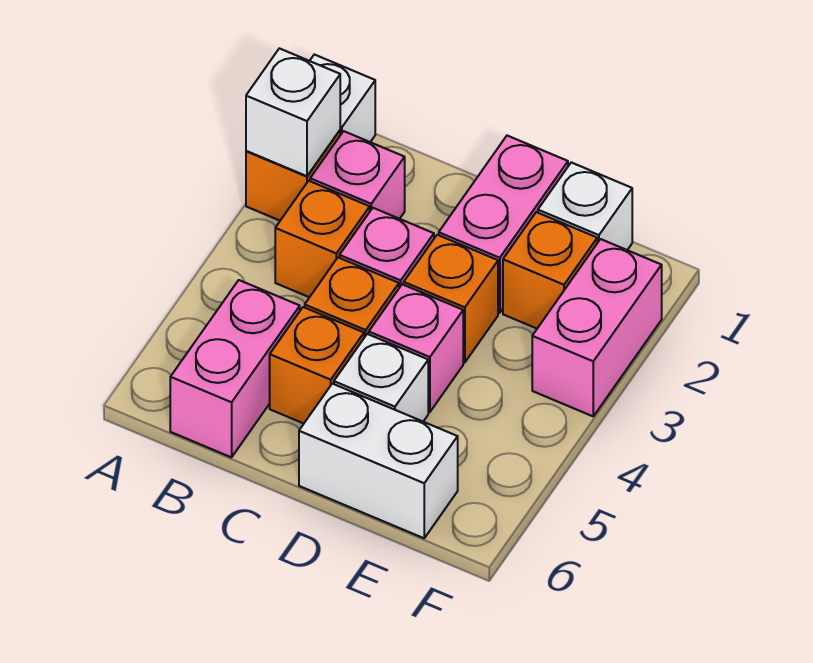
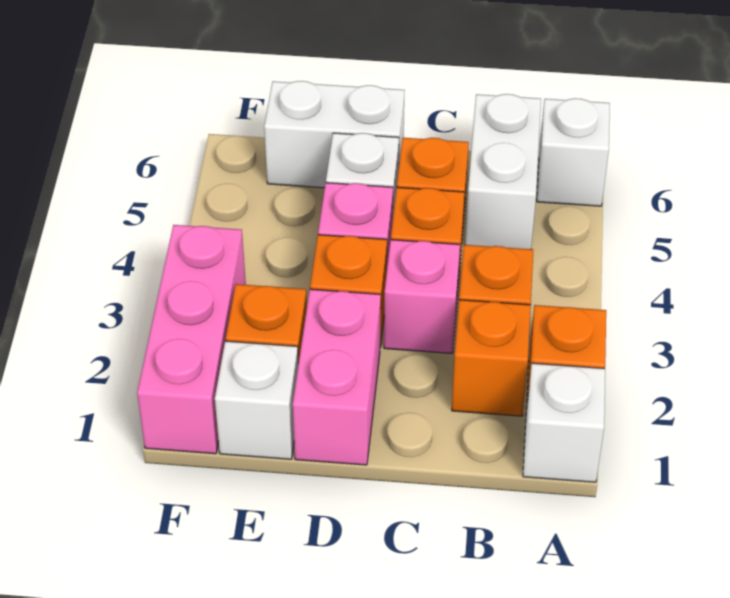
white brick A2 level 2 -> white brick A6 level 1
pink brick B2 level 1 -> orange brick B2 level 1
pink brick B5:B6 level 1 -> white brick B5:B6 level 1
pink brick F2:F3 level 1 -> pink brick F1:F3 level 1

